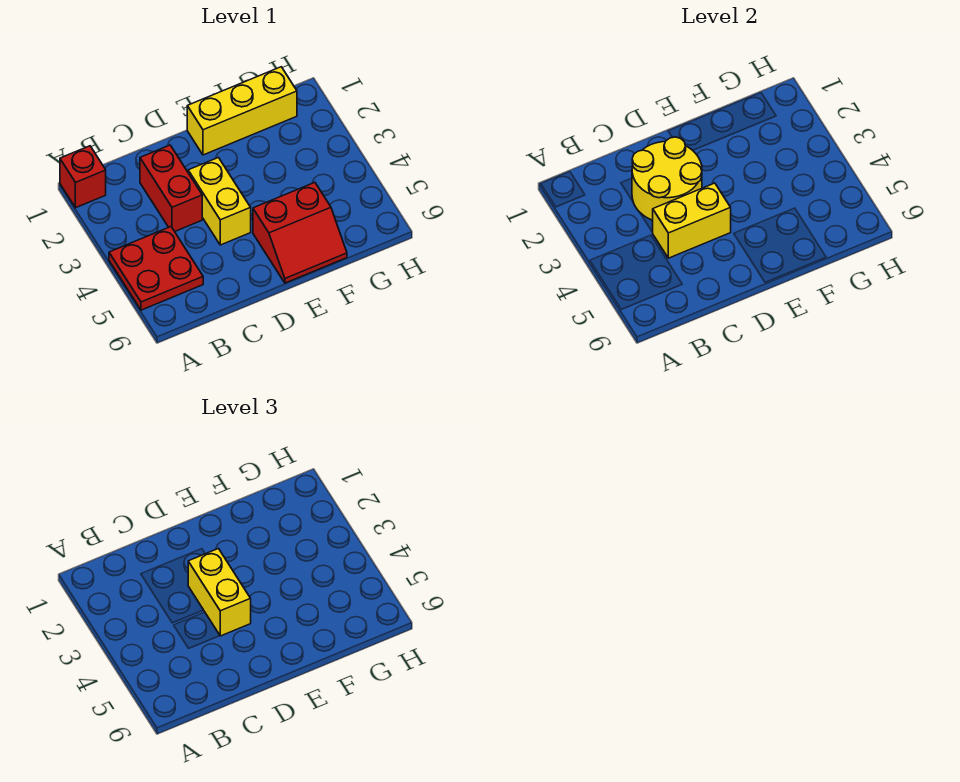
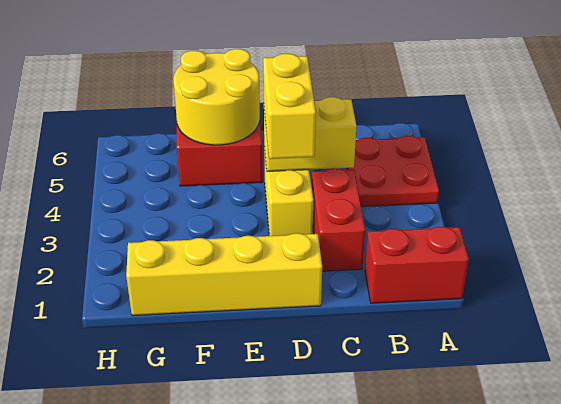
red brick A1 level 1 -> red brick A1:B1 level 1
yellow round brick C2:D3 level 2 -> yellow round brick E5:F6 level 2
yellow brick E1:G1 level 1 -> yellow brick D1:G1 level 1

